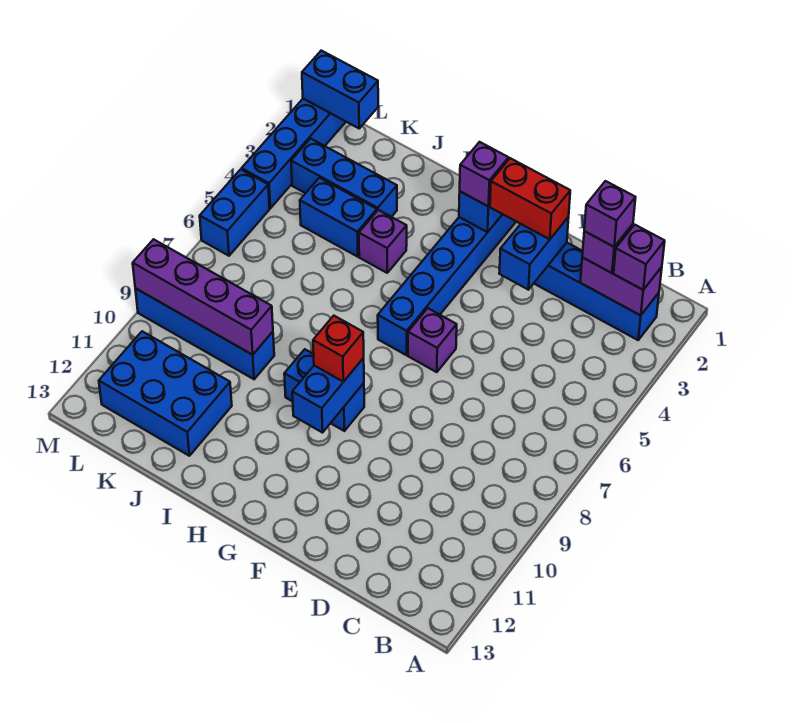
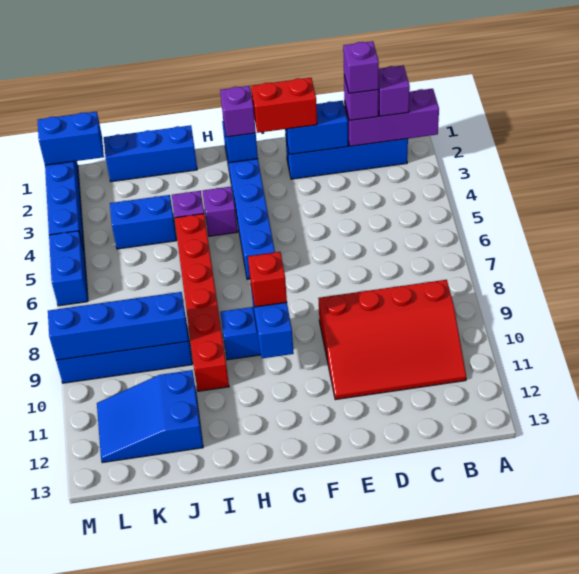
purple brick B2:C2 level 2 -> purple brick A2:C2 level 2
none -> red slope B9:E11 level 1 top 9
blue brick E2:E3 level 2 -> blue brick D2:E2 level 2
purple brick F6 level 1 -> purple brick H4 level 1
none -> red brick I5:I10 level 1
blue brick J3:L3 level 1 -> blue brick I1:K1 level 1
purple brick J9:M9 level 2 -> blue brick J9:M9 level 2
blue brick J11:L12 level 1 -> blue slope J11:L12 level 1 top J

